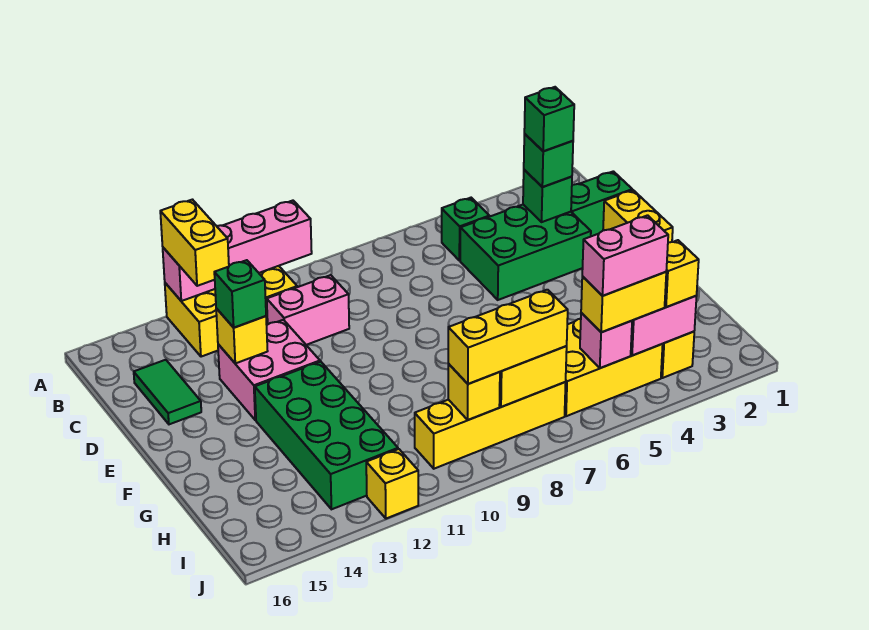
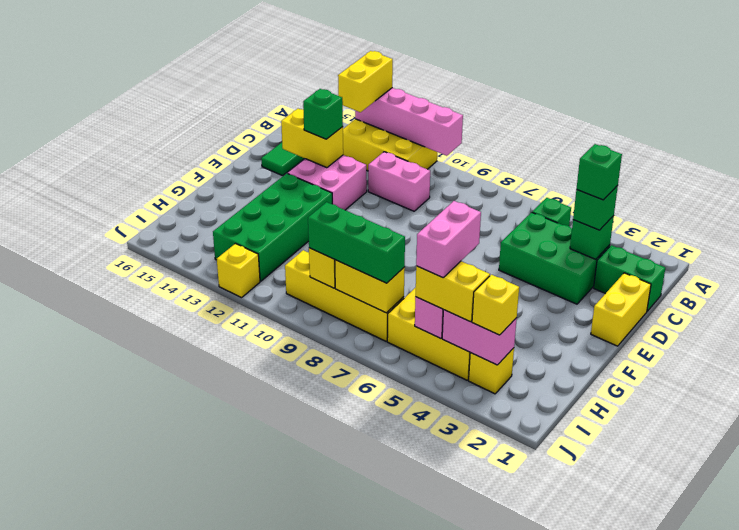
yellow brick D13 level 2 -> yellow brick D13:D14 level 2
pink brick I4:I5 level 4 -> pink brick H5:I5 level 4
yellow brick I7:I9 level 3 -> green brick I7:I9 level 3

